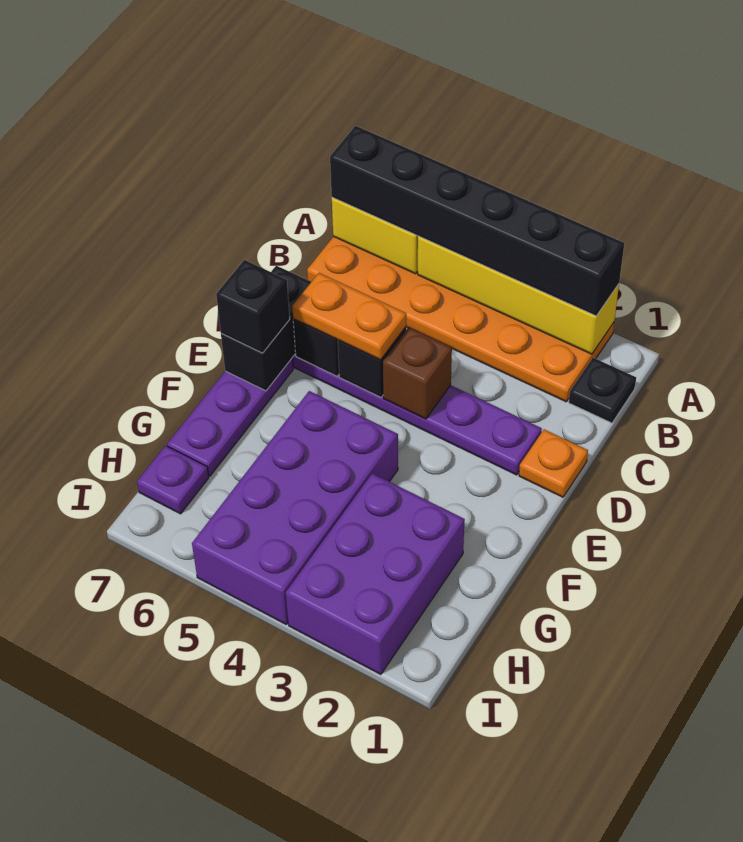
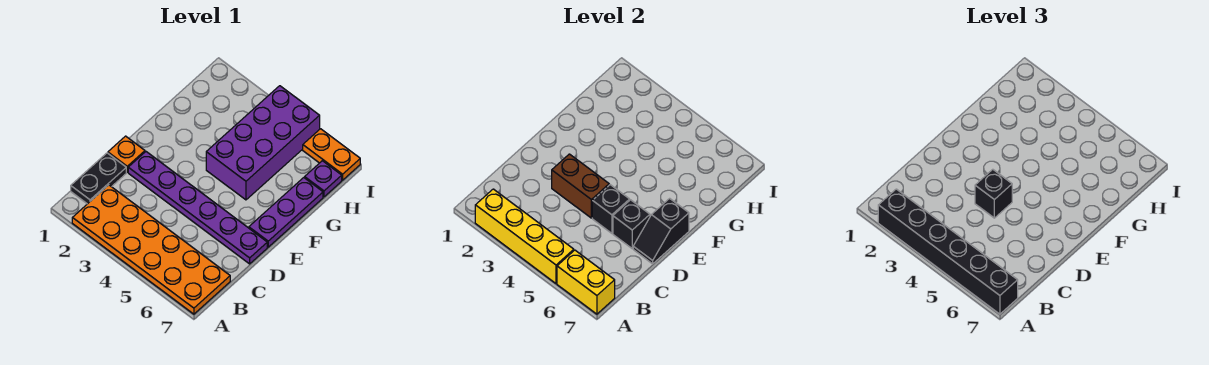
black plate B1 level 1 -> black plate B1:C1 level 1
brown brick D4 level 2 -> brown brick D3:D4 level 2
orange plate D5:D6 level 3 -> orange plate I6:I7 level 1
black brick D7:E7 level 2 -> black slope D7:E7 level 2 top E
black brick E7 level 3 -> black brick D4 level 3
purple brick G2:I3 level 1 -> none

